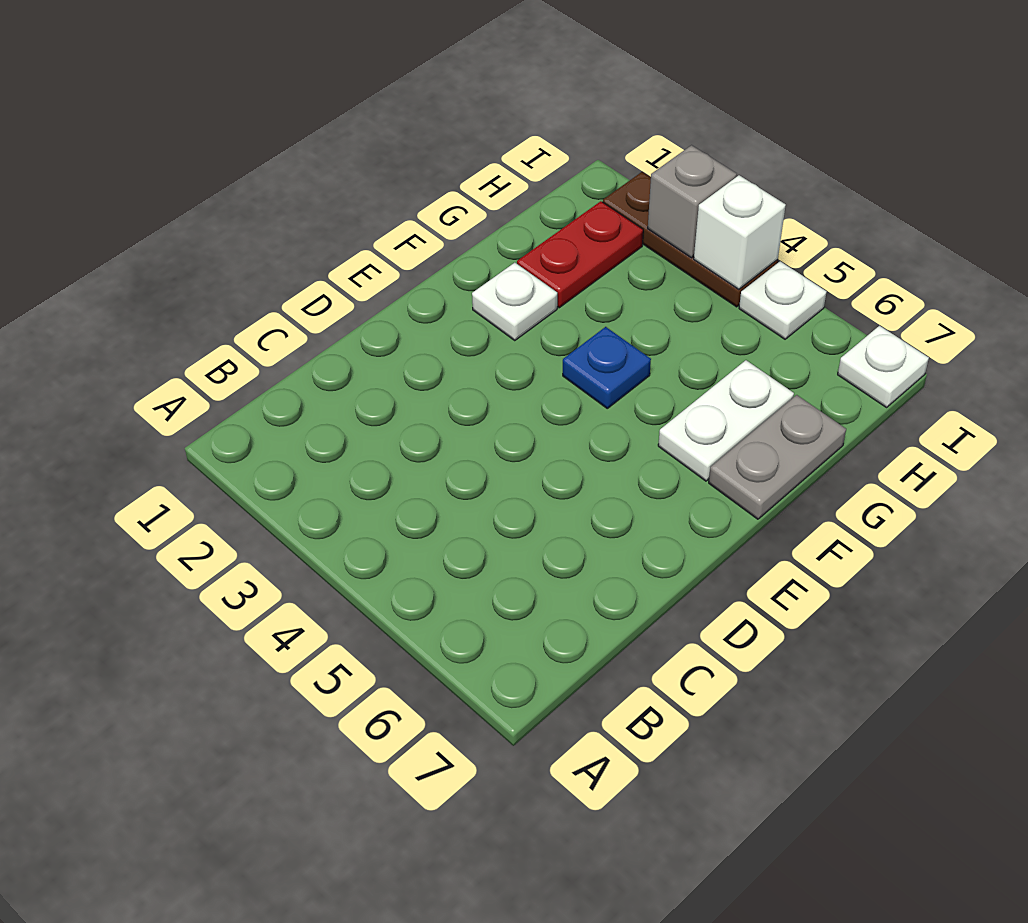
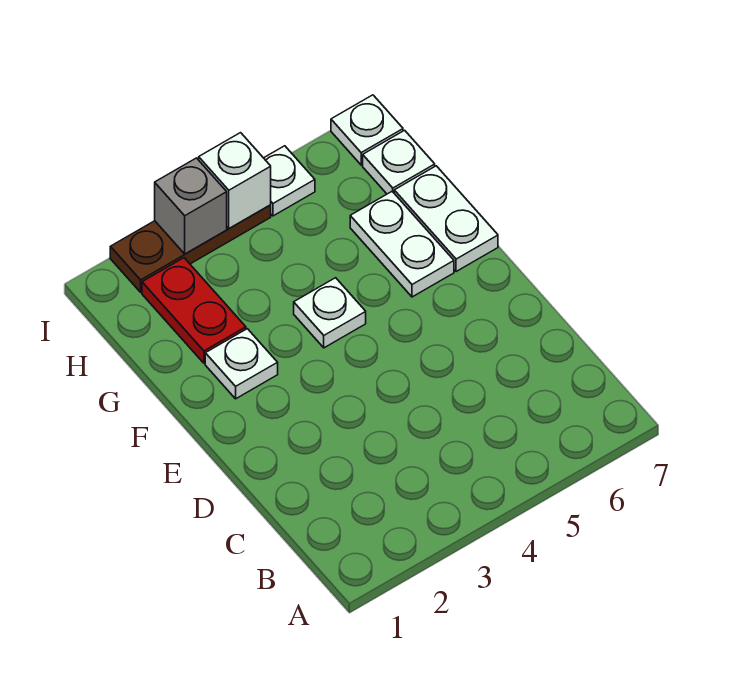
blue plate F4 level 1 -> white plate F4 level 1
grey plate F7:G7 level 1 -> white plate F7:G7 level 1
none -> white plate H7 level 1

